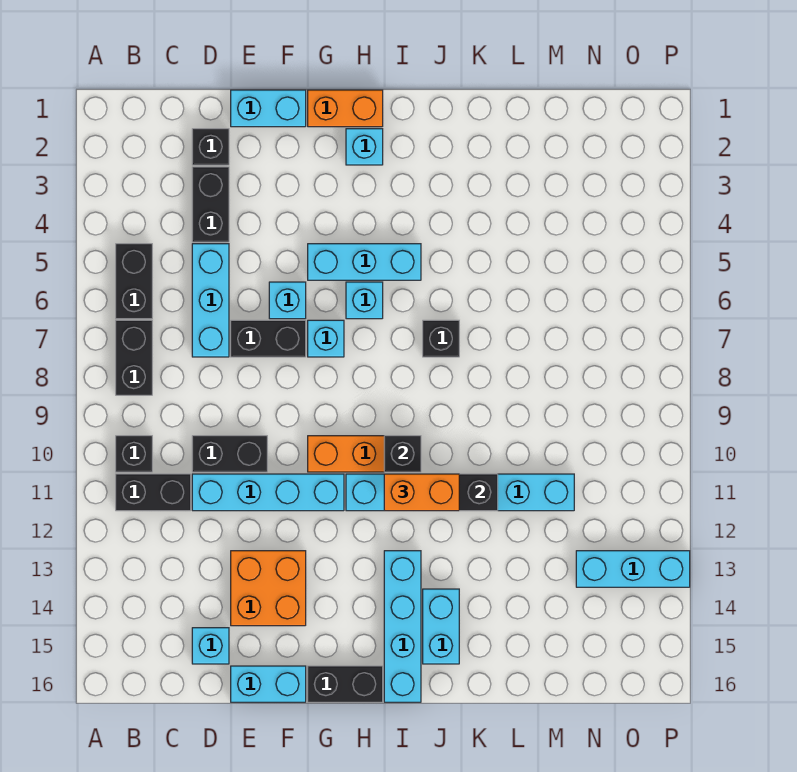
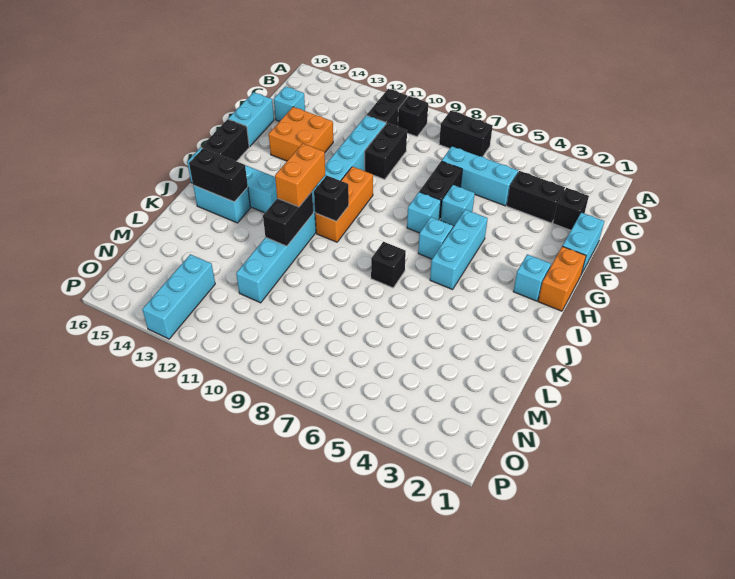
black brick B5:B6 level 1 -> black brick J14:J15 level 2

